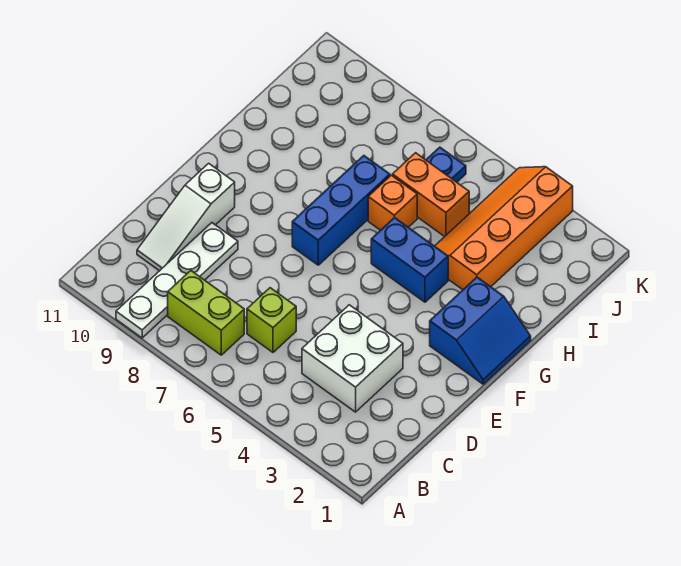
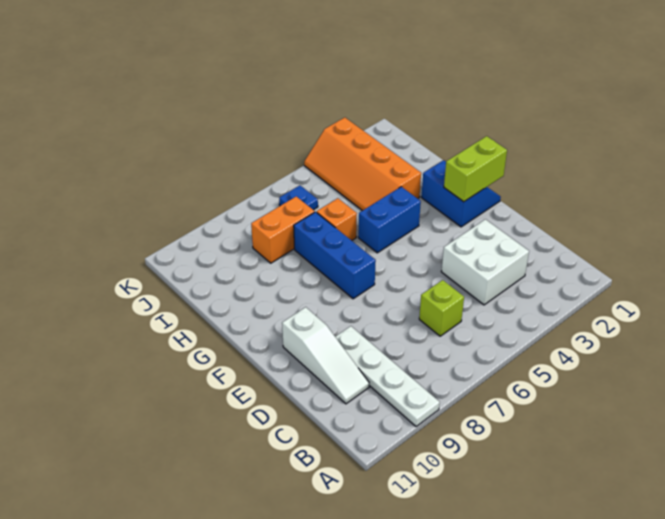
lime brick B7:B8 level 1 -> lime brick F1:F2 level 2
orange brick I5:I6 level 1 -> orange brick I7:I8 level 1

